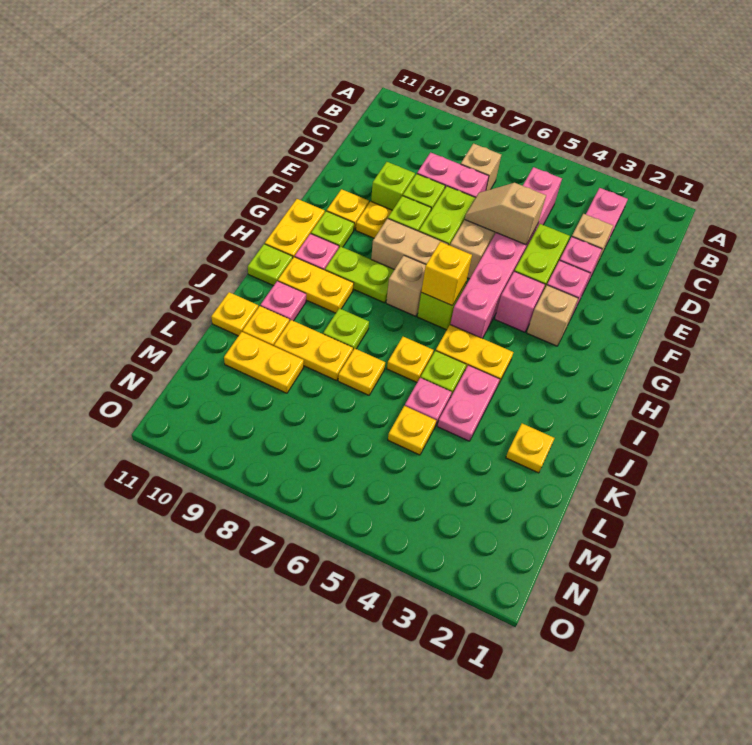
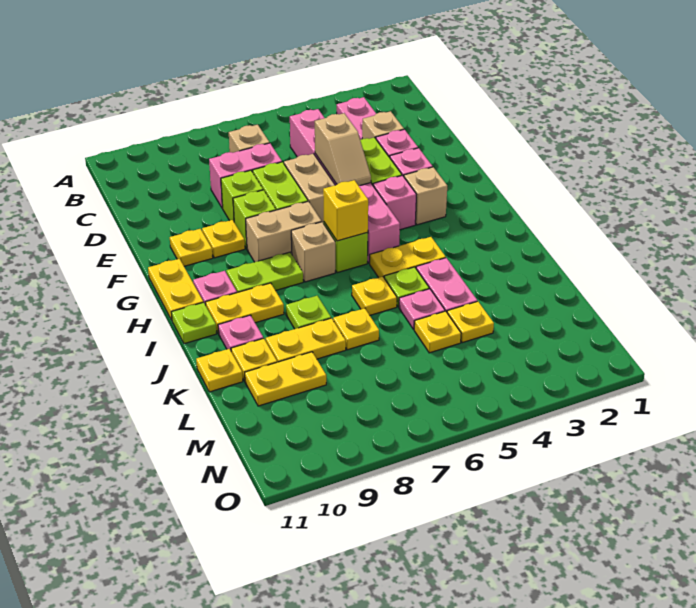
tan slope E5:E6 level 2 top 5 -> tan slope E5:F5 level 2 top E
lime brick E9 level 1 -> none
lime plate G10 level 1 -> none
yellow plate K2 level 1 -> yellow plate L4 level 1

